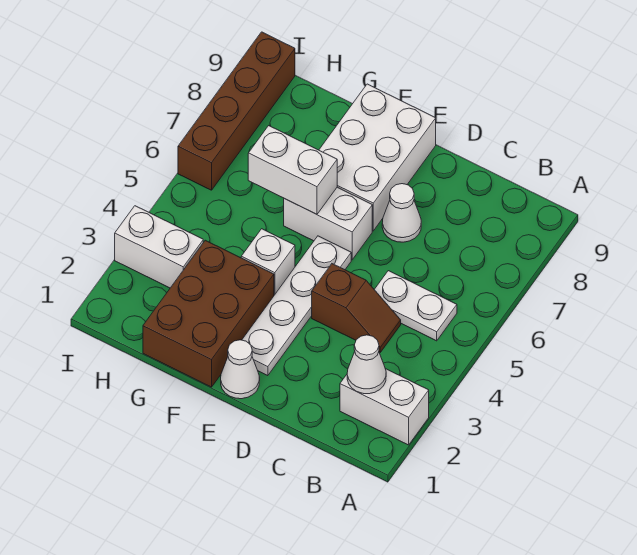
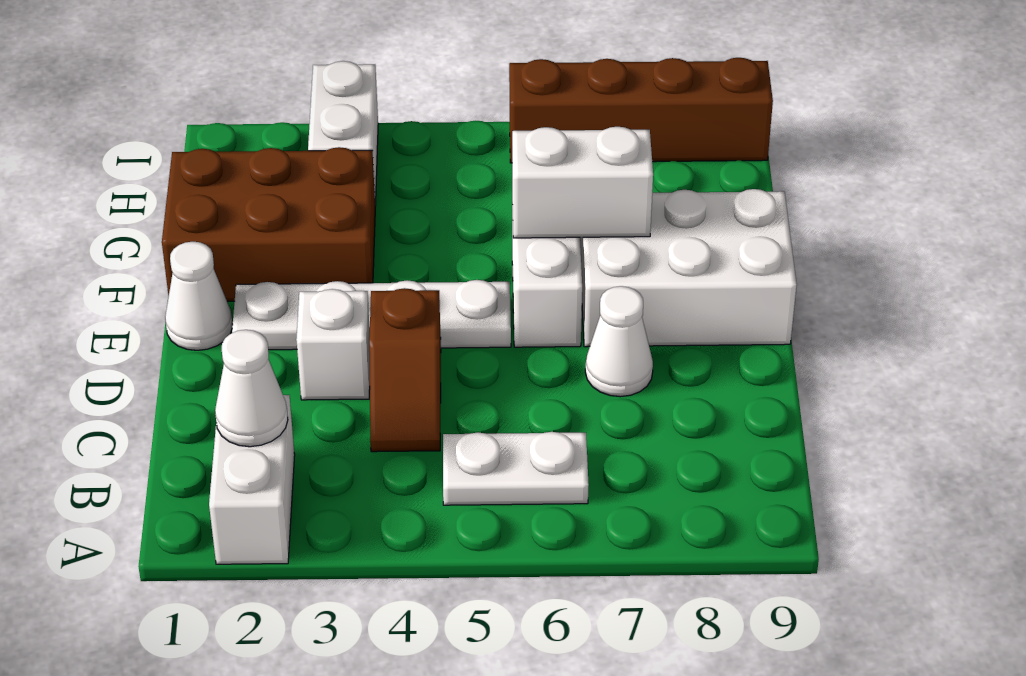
white plate B5:C5 level 1 -> white plate B5:B6 level 1
white brick F4 level 1 -> white brick D3 level 1
white brick F6:G6 level 2 -> white brick F6:F7 level 2

